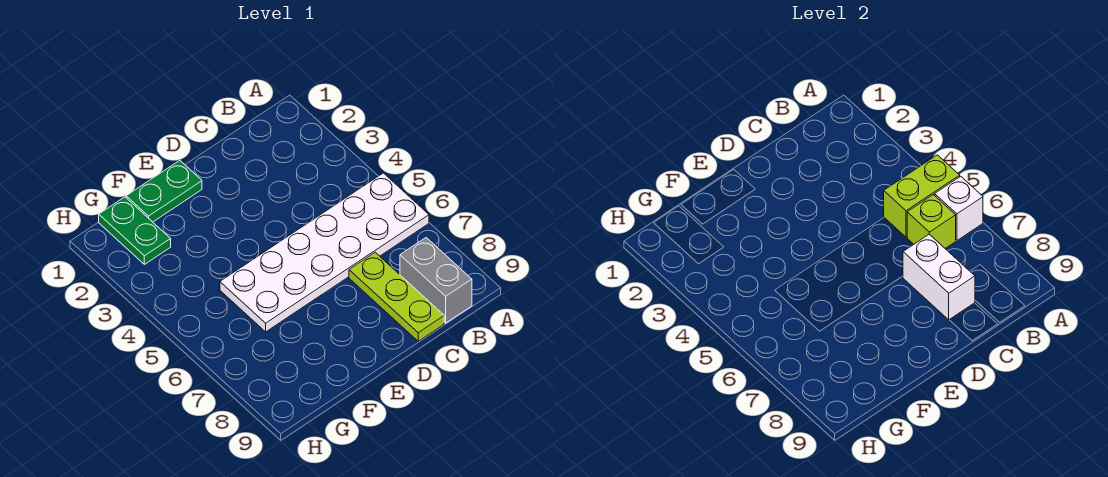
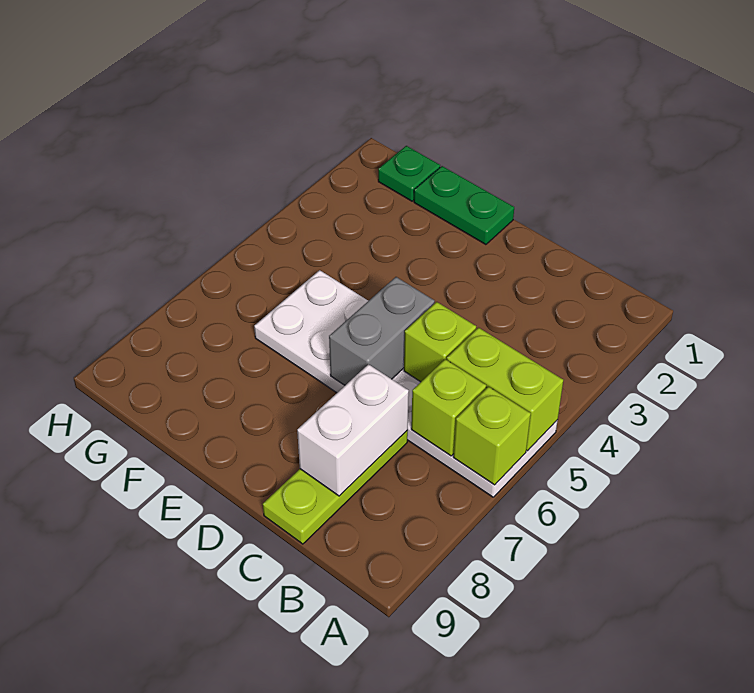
white brick A6 level 2 -> lime brick A6 level 2
grey brick B8:B9 level 1 -> grey brick D5:D6 level 2
none -> lime brick C5 level 2
green plate G1:G2 level 1 -> green plate G1 level 1

